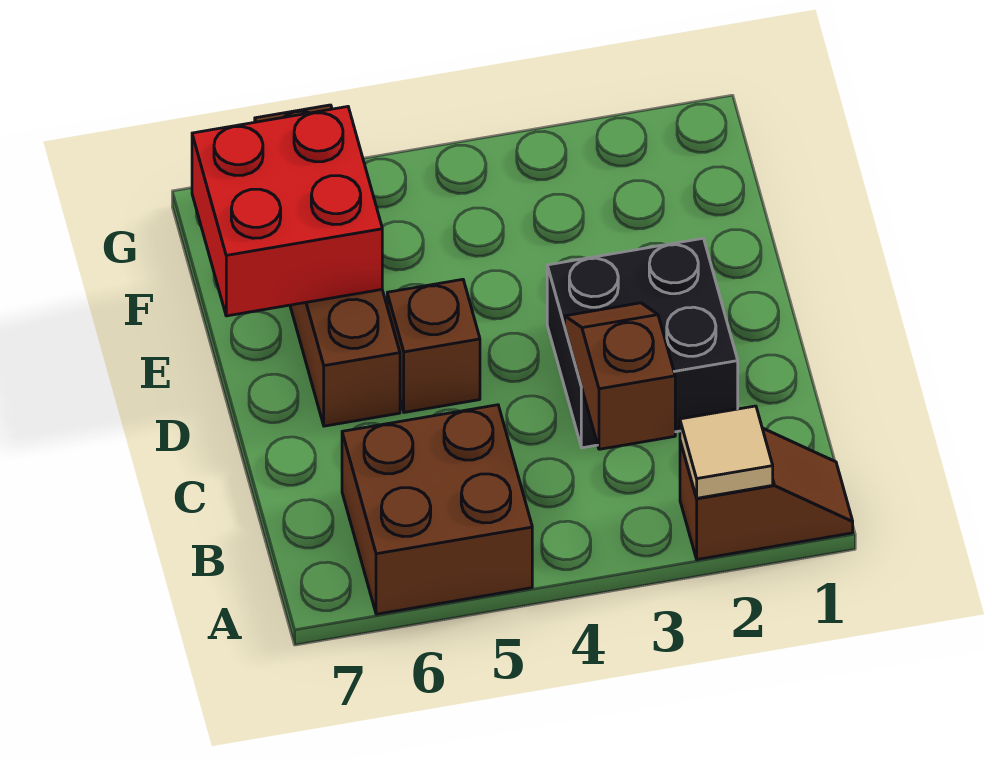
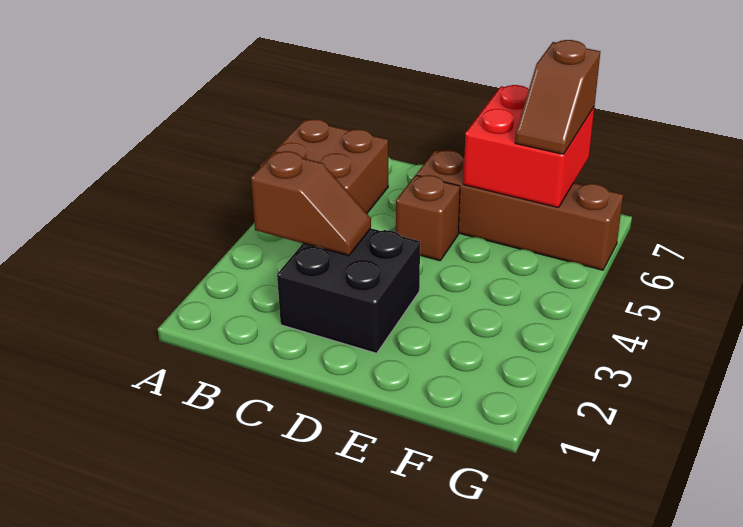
brown slope A1:A2 level 1 top 2 -> brown slope F6:F7 level 3 top 7
tan tile A2 level 2 -> none

